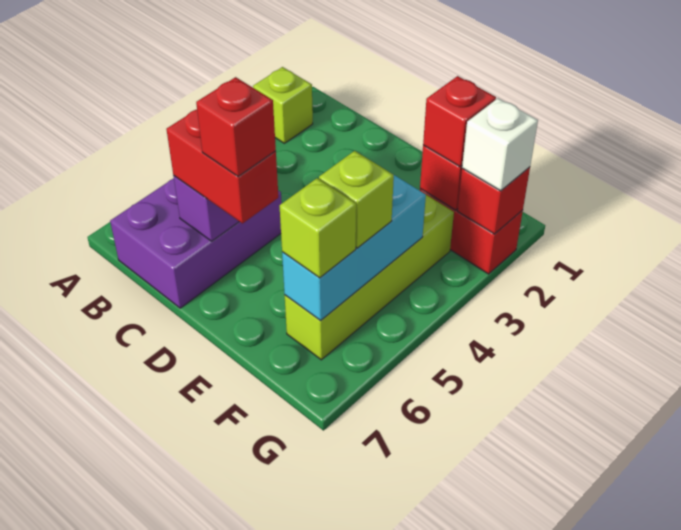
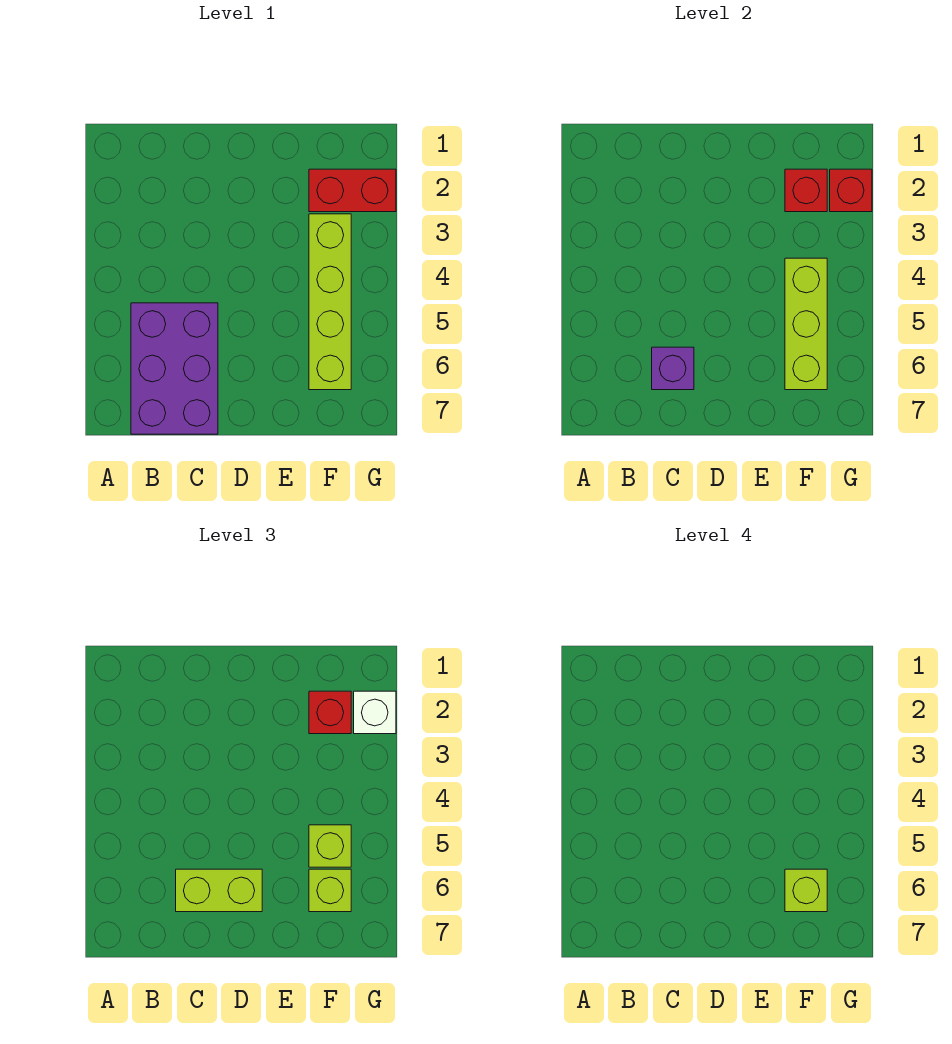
lime brick A2 level 1 -> lime brick F6 level 4
red brick C6:D6 level 3 -> lime brick C6:D6 level 3
red brick D6 level 4 -> none
cyan brick F4:F6 level 2 -> lime brick F4:F6 level 2

